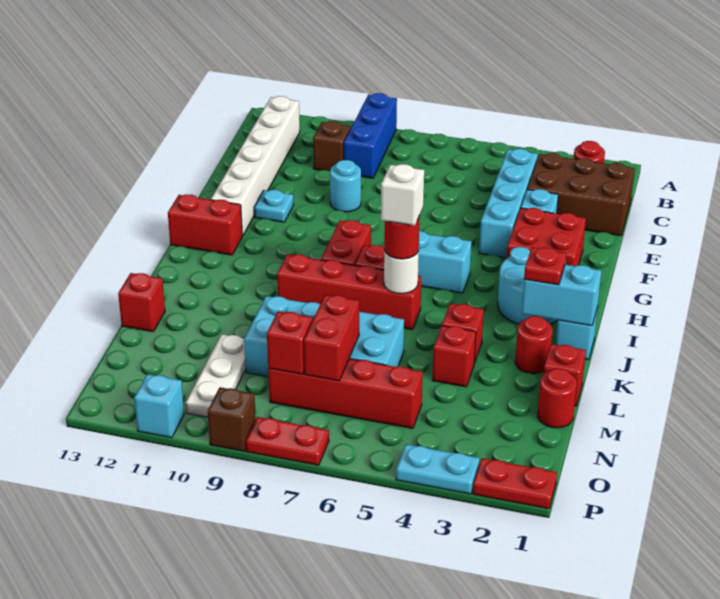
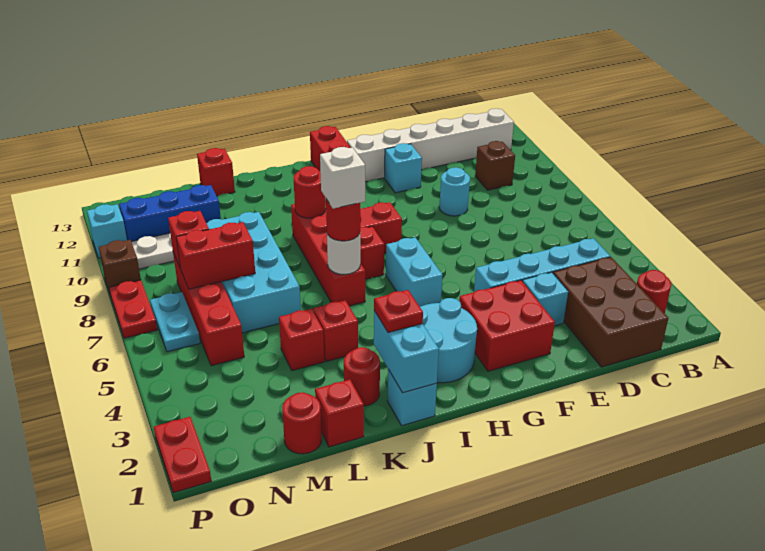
blue brick A9:C9 level 1 -> blue brick M11:O11 level 1
cyan plate F11 level 1 -> cyan brick F11 level 1
none -> red round brick J9 level 2
cyan plate P3:P4 level 1 -> cyan plate O6:O7 level 1

